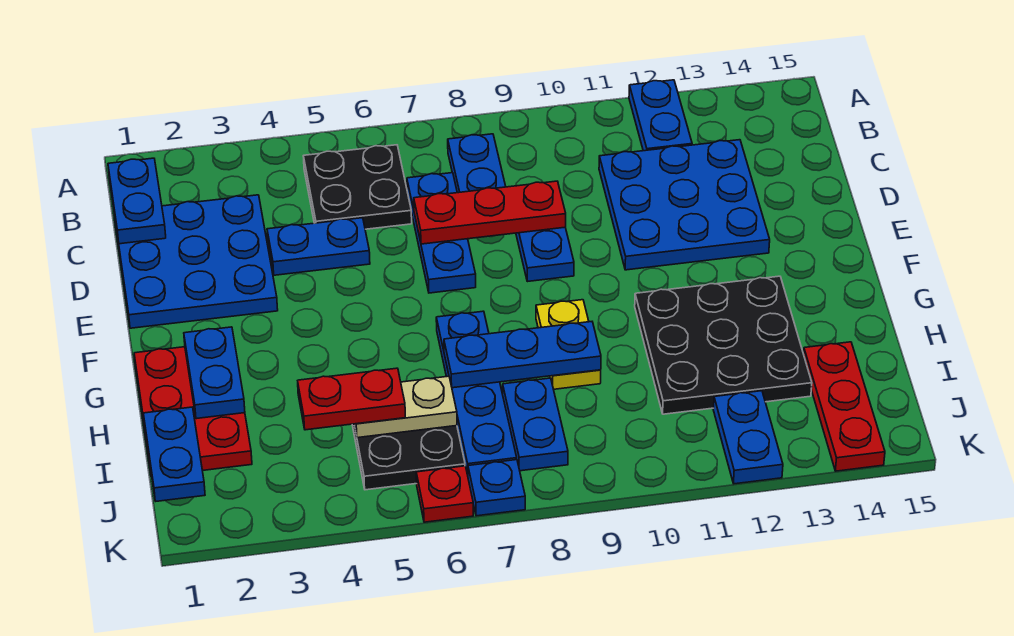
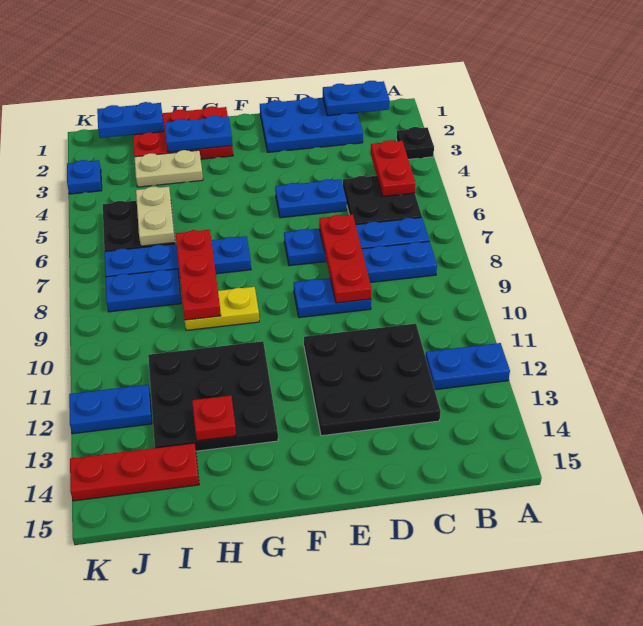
none -> black plate A3 level 1
blue plate C1:E3 level 1 -> blue plate C1:E2 level 1
blue plate C7:E7 level 1 -> blue plate B7:E7 level 1
blue plate C11:E13 level 1 -> black plate C11:E13 level 1
blue plate D4:D5 level 1 -> blue plate D5:E5 level 1
none -> tan plate H3:I3 level 1
blue plate H7:H9 level 2 -> red plate H7:H9 level 2
red plate I4:I5 level 3 -> red plate B4:B5 level 2
red plate K6 level 1 -> red plate H13 level 2
blue plate K7 level 1 -> blue plate K3 level 1

